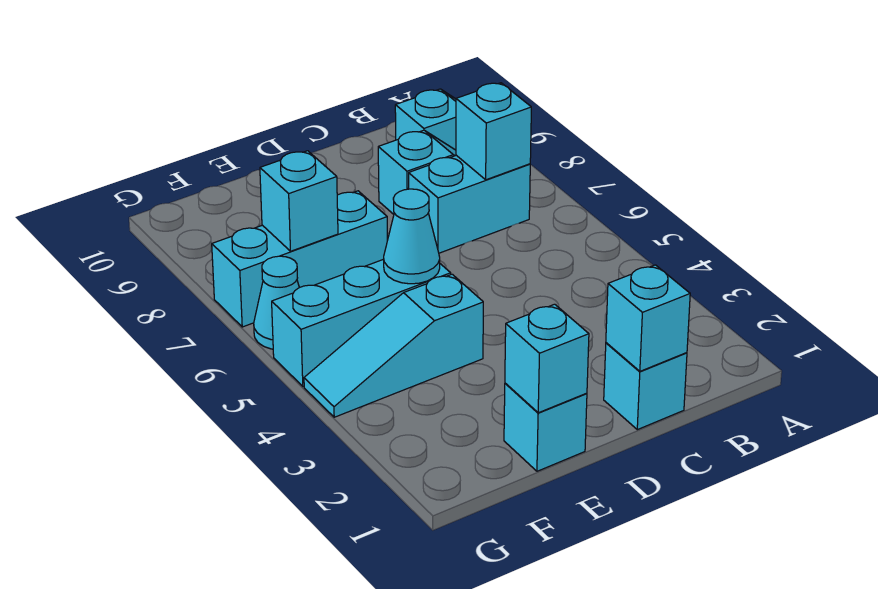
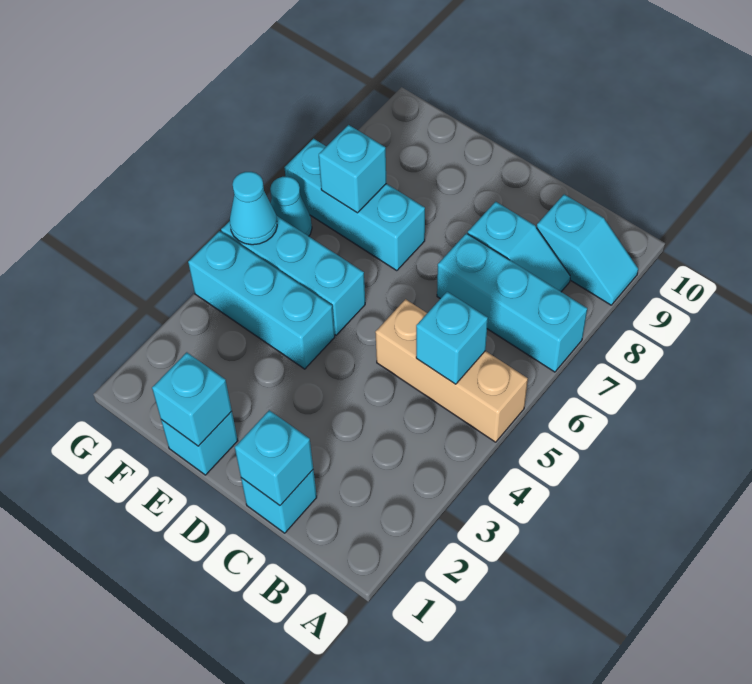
none -> tan brick A5:C5 level 1
cyan brick B7:C7 level 1 -> cyan brick A7:C7 level 1
cyan brick B7 level 2 -> cyan brick B5 level 2
cyan slope E4:G4 level 1 top E -> cyan brick E4:G4 level 1
cyan cone E5 level 2 -> cyan cone G5 level 2

